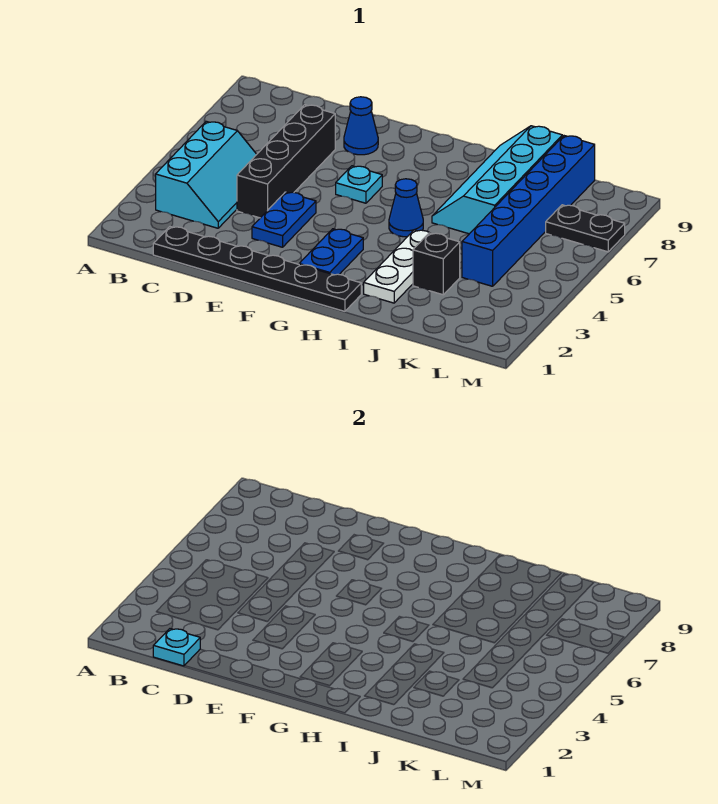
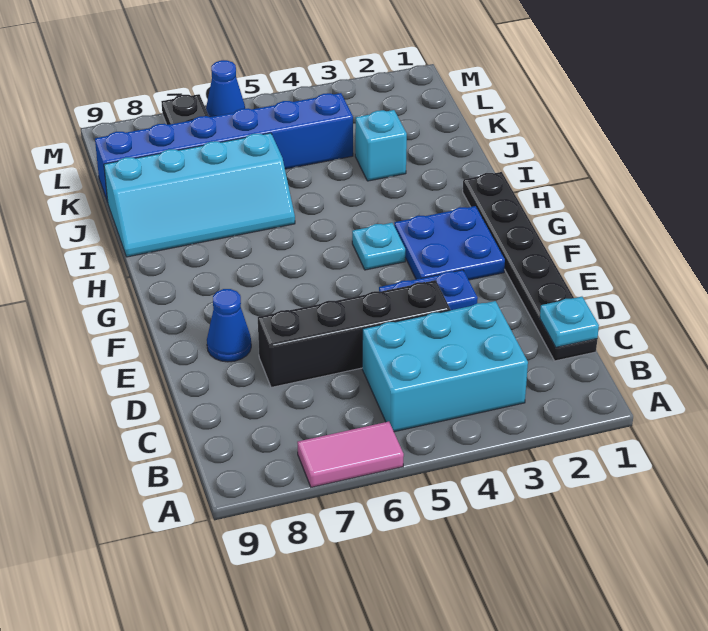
none -> pink tile A6:A7 level 1
cyan slope B3:C5 level 1 top B -> cyan brick B3:C5 level 1
cyan plate F6 level 1 -> cyan plate G4 level 1
blue plate G2:G3 level 1 -> blue plate F2:G3 level 1
blue cone H5 level 1 -> blue cone M6 level 1
white plate I2:I4 level 1 -> none
black brick J3 level 1 -> cyan brick J3 level 1

